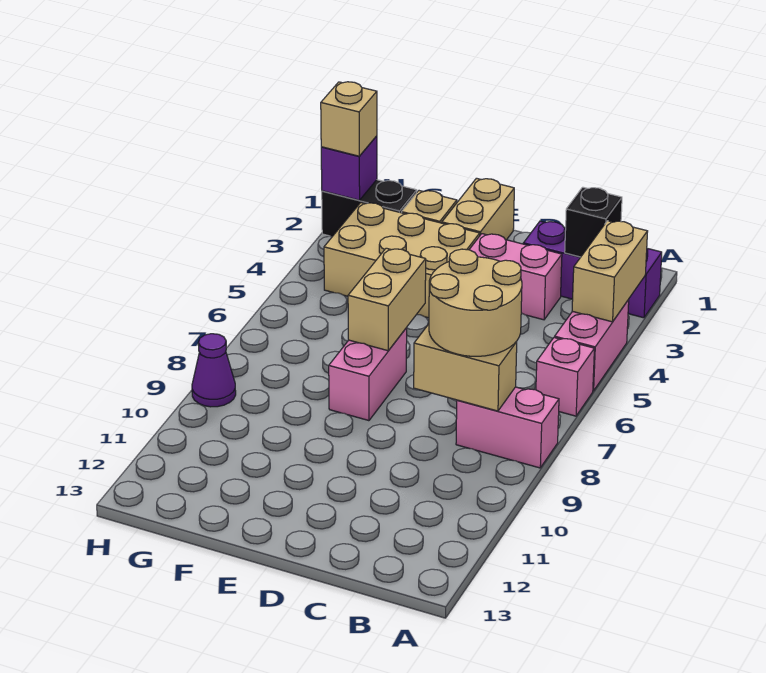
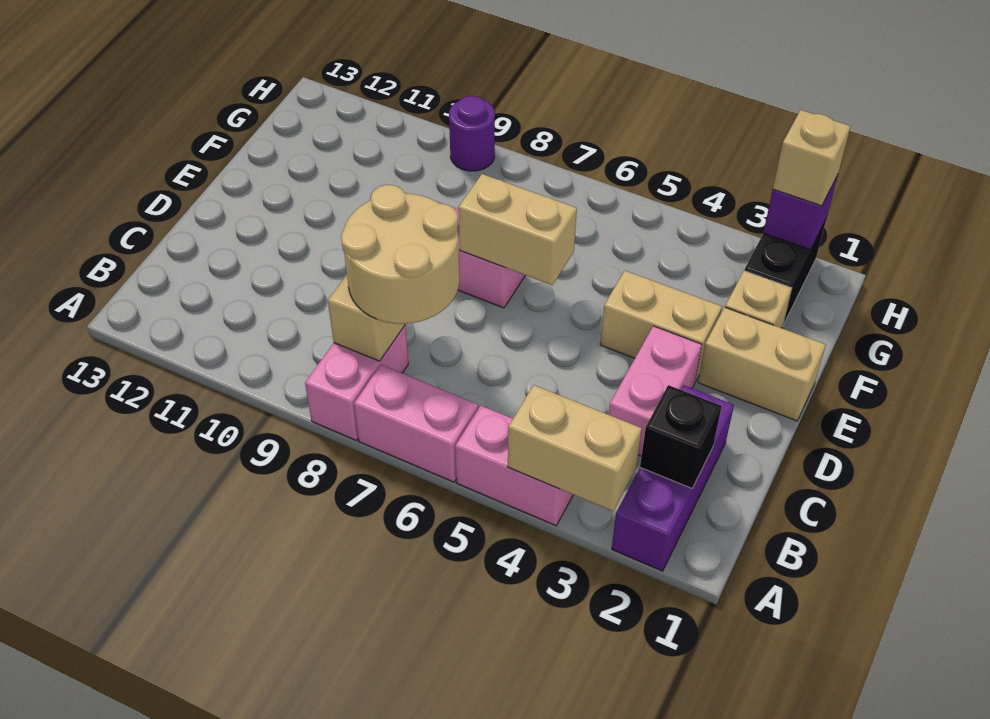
pink brick A6 level 1 -> pink brick A6:A7 level 1
tan brick E3:G4 level 1 -> tan brick E3:E4 level 1
purple cone H9 level 1 -> purple round brick H9 level 1

